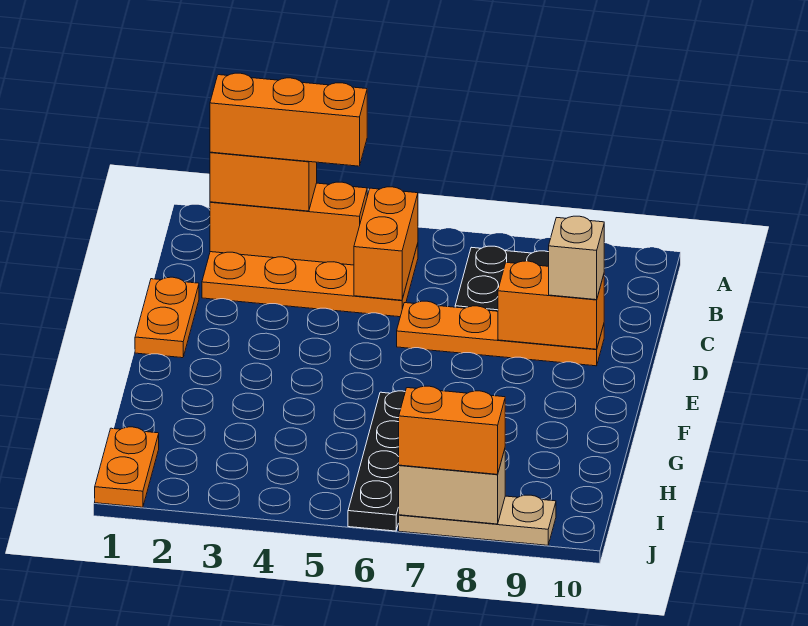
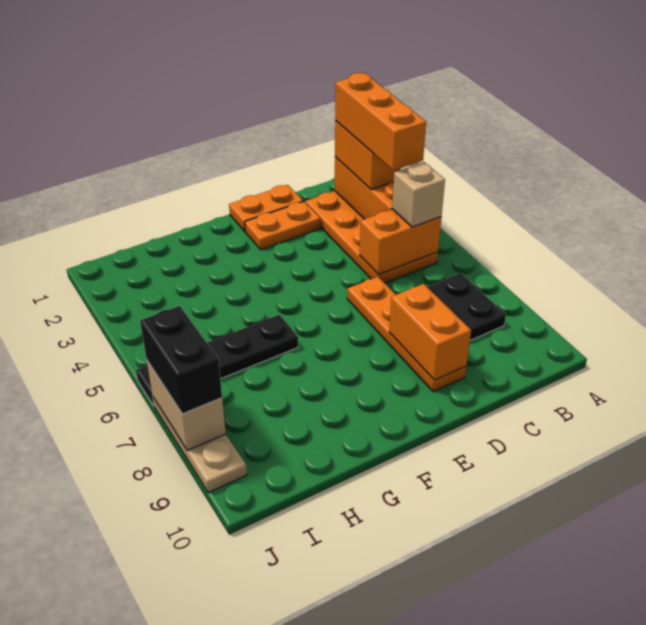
tan brick D9 level 3 -> tan brick B5 level 3
orange plate I1:J1 level 1 -> orange plate D2:E2 level 1
orange brick J7:J8 level 3 -> black brick J7:J8 level 3

